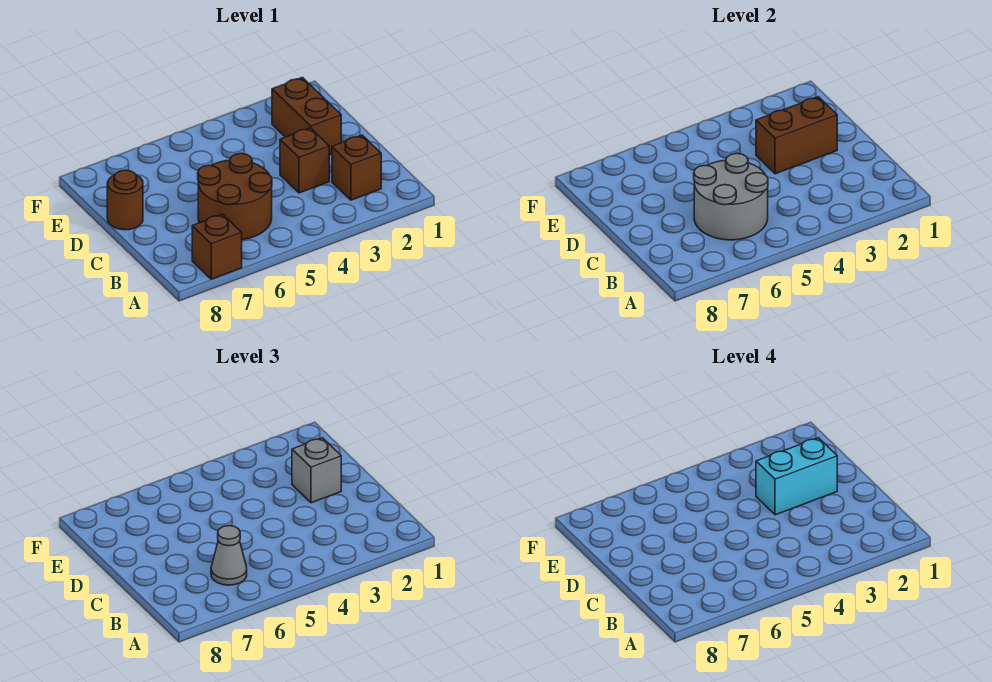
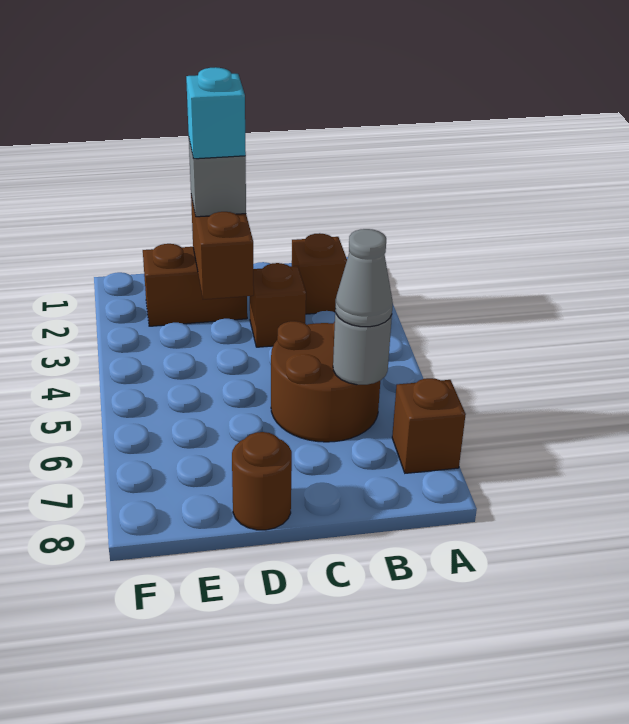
grey round brick B5:C6 level 2 -> grey round brick B6 level 2
cyan brick D2:D3 level 4 -> cyan brick D2 level 4

